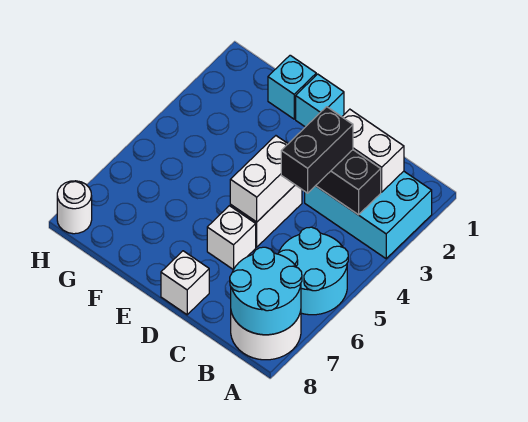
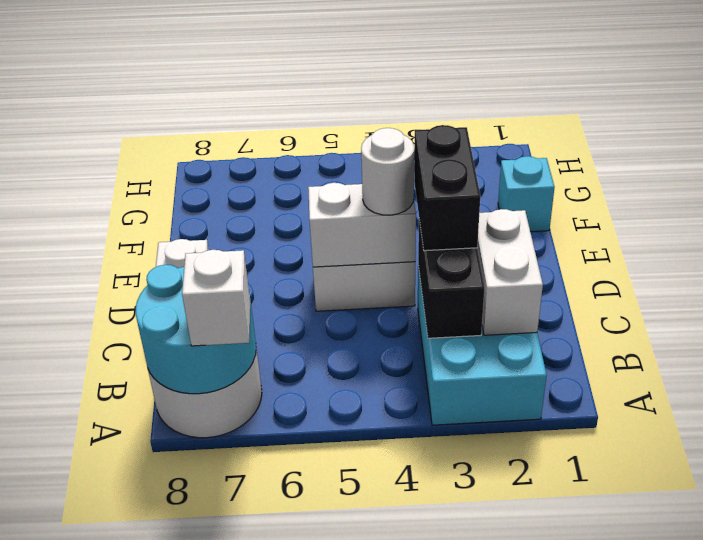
cyan round brick A5:B6 level 1 -> none
black brick C3:C4 level 3 -> black brick C3:D3 level 3
white brick D6 level 1 -> white brick A7 level 3
cyan brick E1 level 1 -> none
white round brick H8 level 1 -> white round brick D4 level 3

